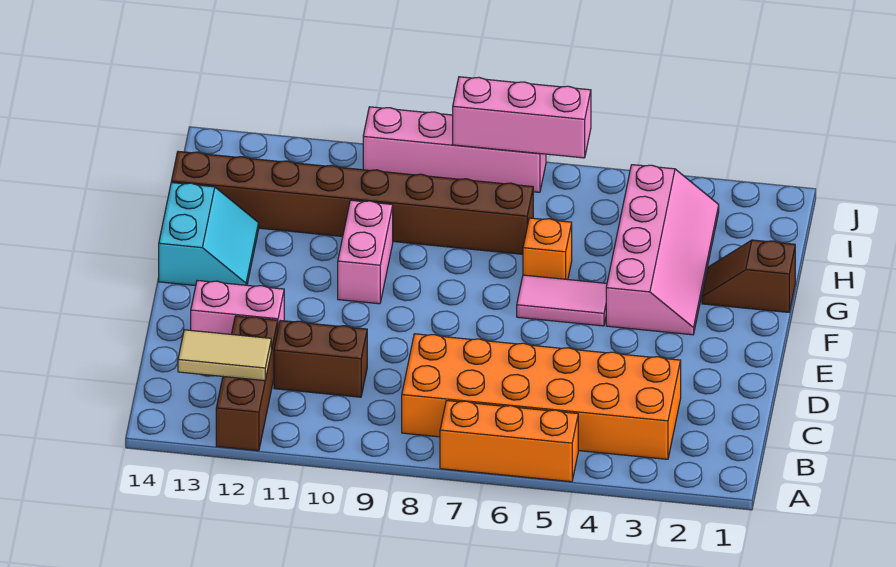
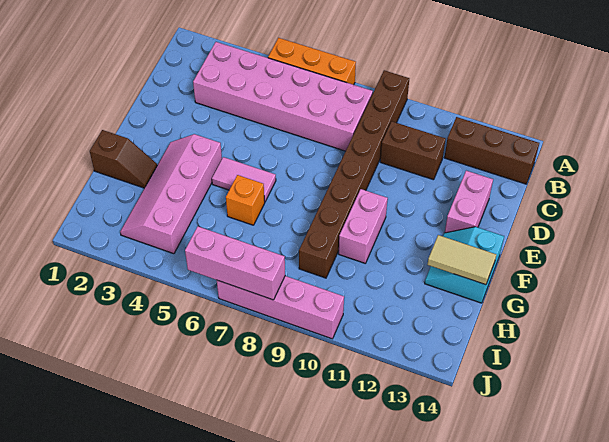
brown brick A12:C12 level 1 -> brown brick B12:B14 level 1
orange brick B3:C8 level 1 -> pink brick B3:C8 level 1
tan tile B12:B13 level 2 -> tan tile G13:G14 level 2
pink brick D12:D13 level 1 -> pink brick D13:E13 level 1
brown brick H7:H14 level 1 -> brown brick A9:H9 level 1

